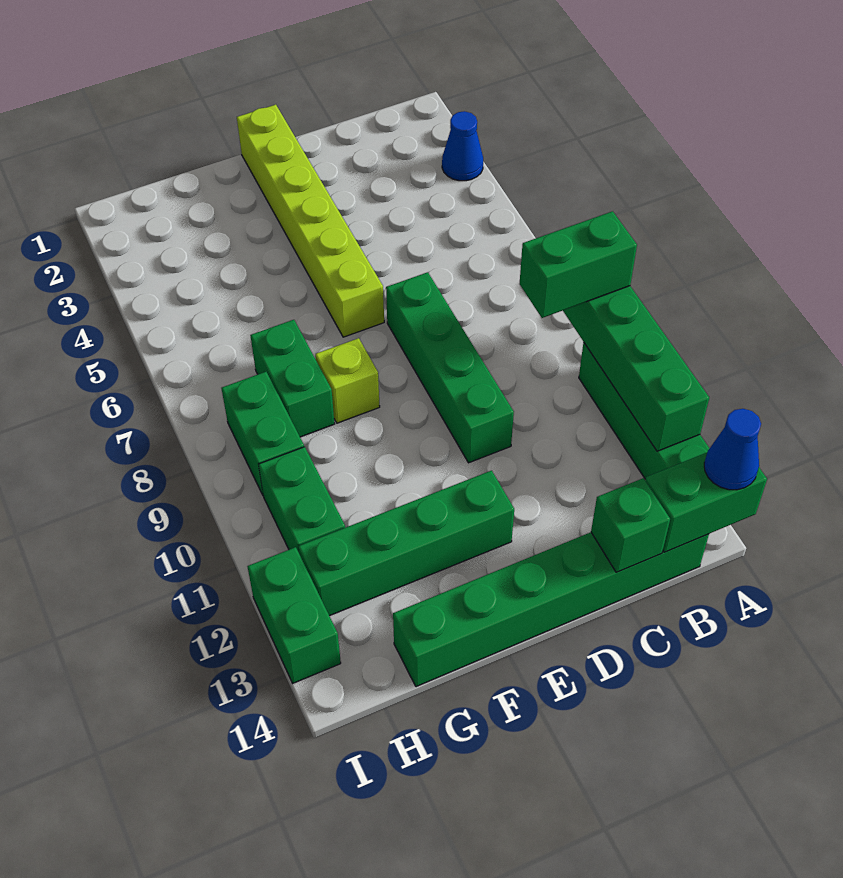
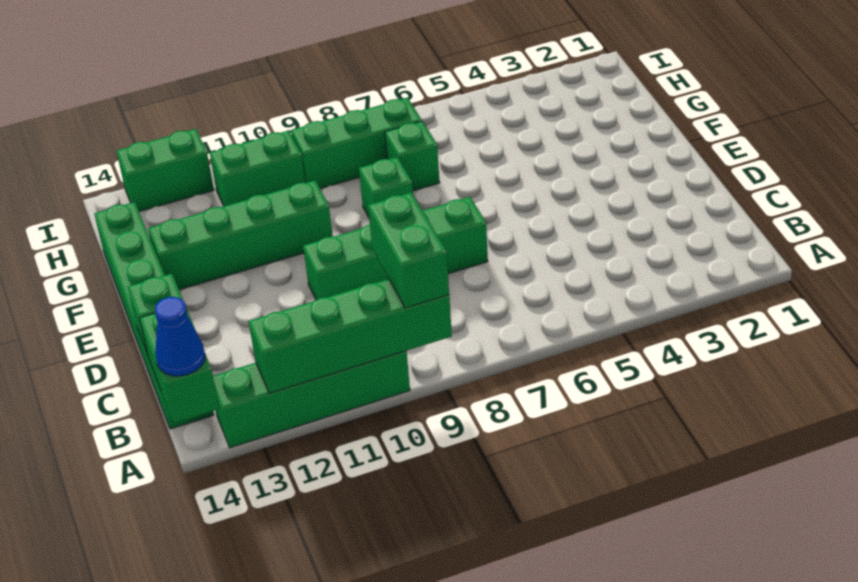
blue cone A3 level 1 -> none
lime brick E1:E6 level 1 -> none
green brick E12:H12 level 1 -> green brick F10:F13 level 1
lime brick F8 level 1 -> green brick F8 level 1
green brick G7:G8 level 1 -> green brick G7 level 1
green brick H8:H9 level 1 -> green brick H7:H9 level 1

